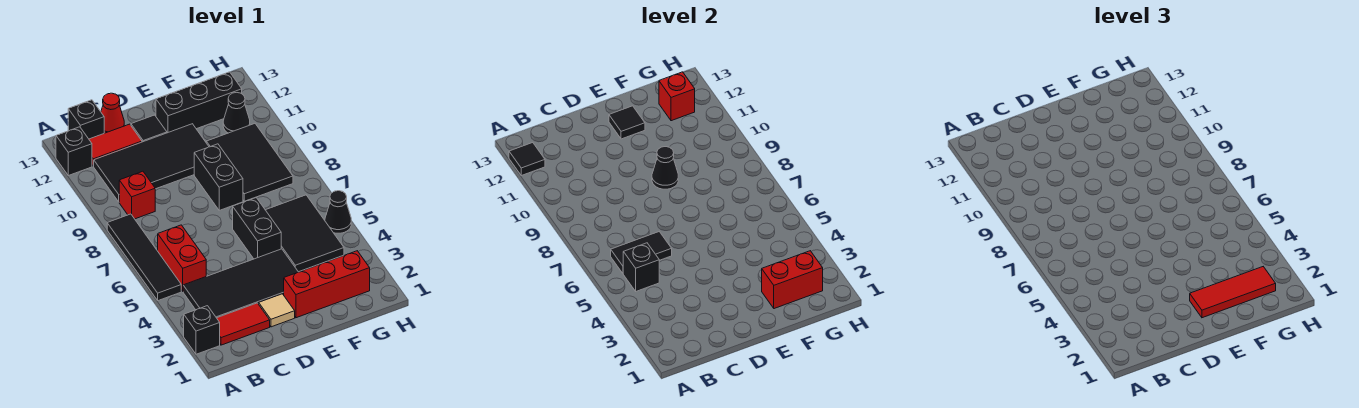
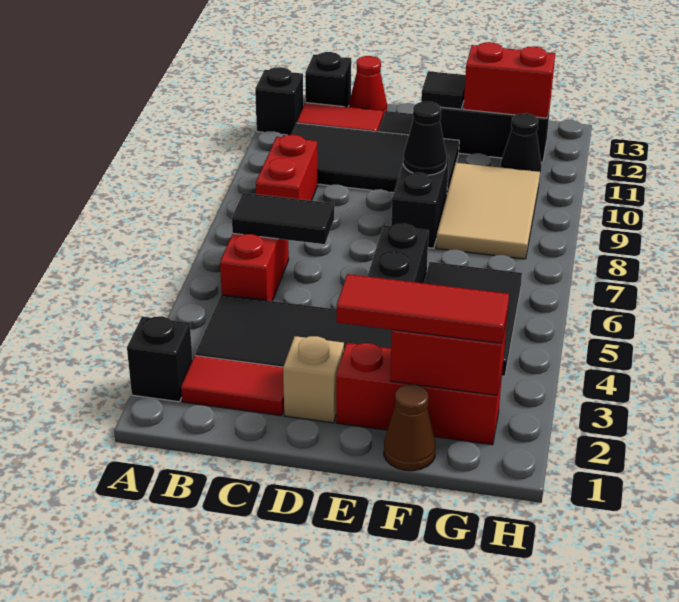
black tile A5:A8 level 1 -> none
black tile A12 level 2 -> none
black brick B5 level 2 -> none
red brick B9 level 1 -> red brick B8:B9 level 1
tan tile D2 level 1 -> tan brick D2 level 1
none -> brown cone F1 level 1
black tile F8:G10 level 1 -> tan tile F8:G10 level 1
red brick G12 level 2 -> red brick F12:G12 level 2
black cone H5 level 1 -> none

